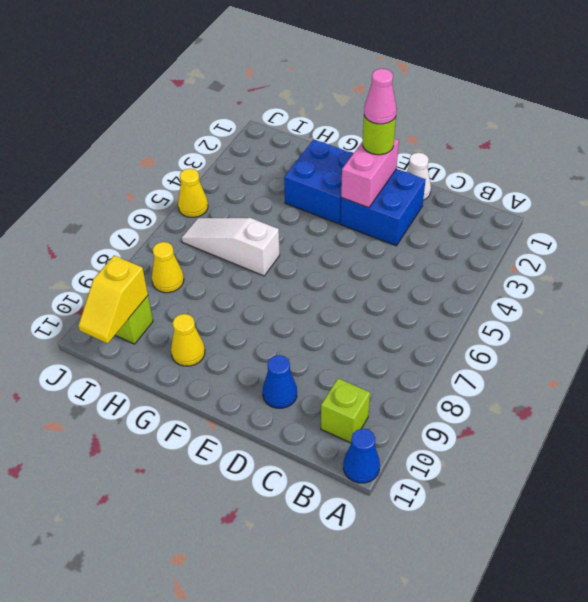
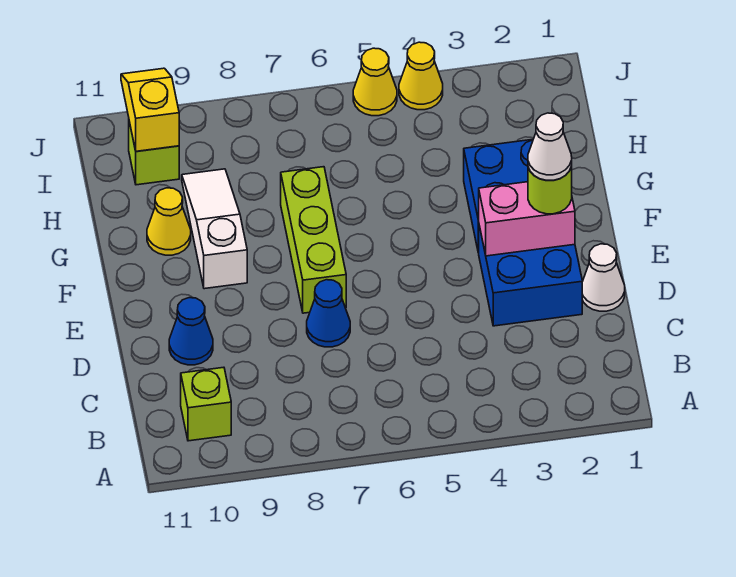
blue cone A11 level 1 -> blue cone D7 level 1
pink cone E2 level 4 -> white cone E2 level 4
none -> lime brick E7:G7 level 1
white slope G6:I6 level 1 top G -> white slope F9:H9 level 1 top F
yellow cone I8 level 1 -> yellow cone J4 level 1
yellow slope I10:I11 level 2 top 10 -> yellow slope I10:J10 level 2 top I

